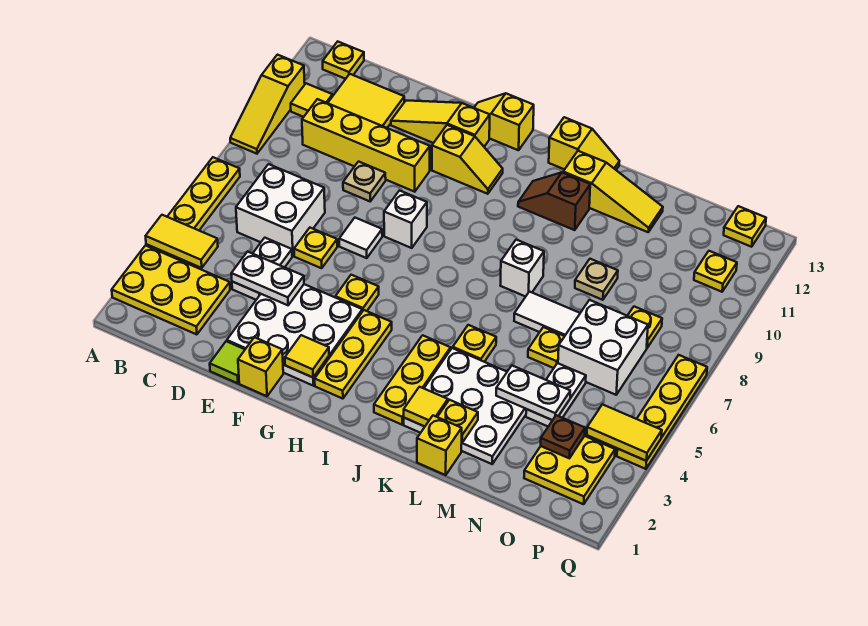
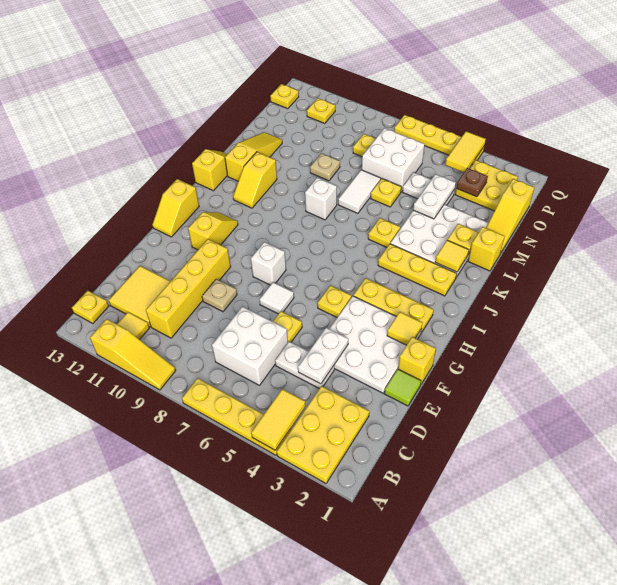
yellow slope E12:G12 level 1 top G -> yellow slope M1:O1 level 1 top O
brown slope J11:K11 level 1 top K -> yellow slope J11:K11 level 1 top K

